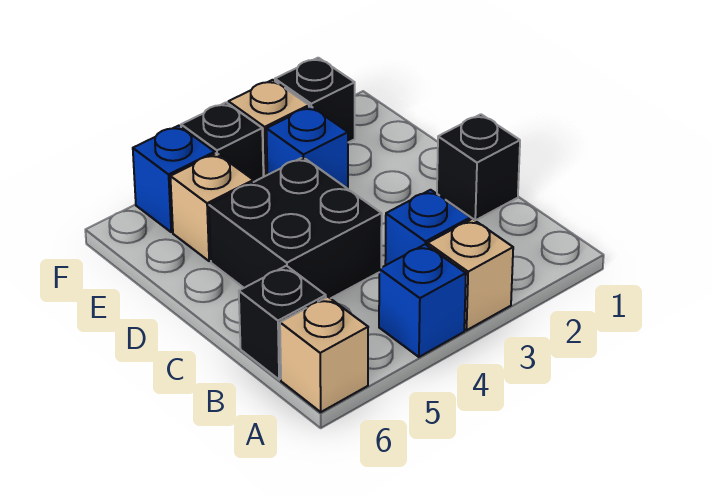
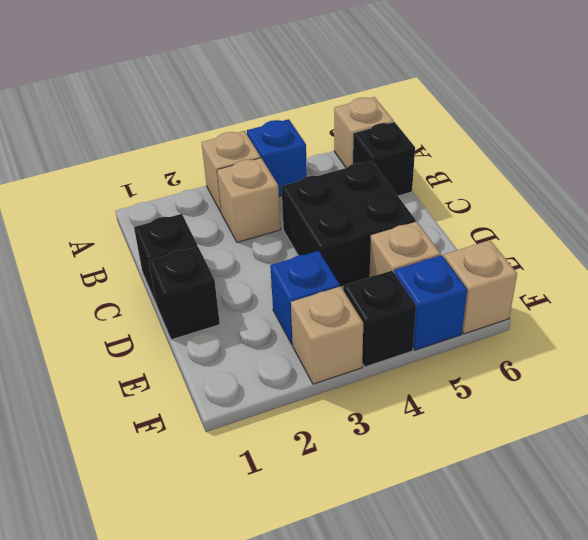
blue brick B3 level 1 -> tan brick B3 level 1
black brick F2 level 1 -> black brick D1 level 1
none -> tan brick F6 level 1

